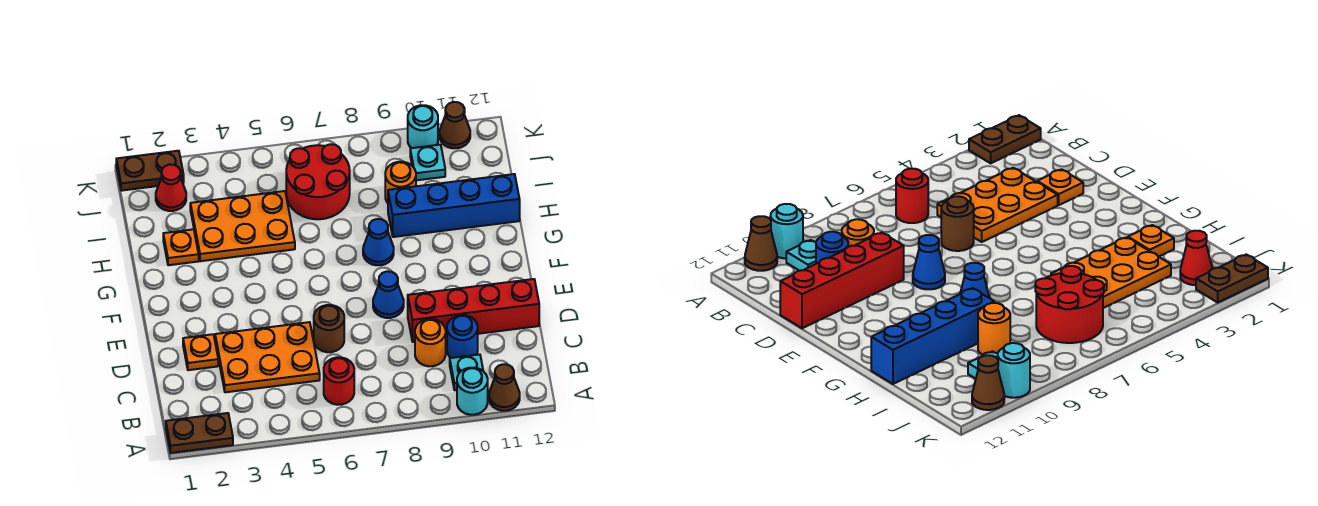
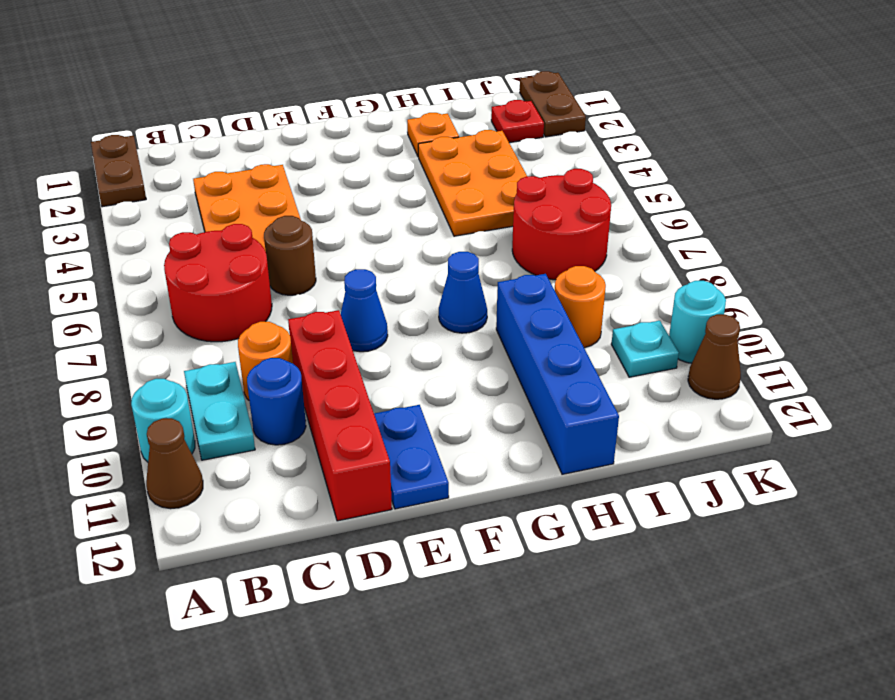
red round brick B6 level 1 -> red round brick B6:C7 level 1
cyan plate B10 level 1 -> cyan plate B9:B10 level 1
orange plate D2 level 1 -> none
none -> blue plate E11:E12 level 1
red cone J2 level 1 -> red plate J2 level 1

